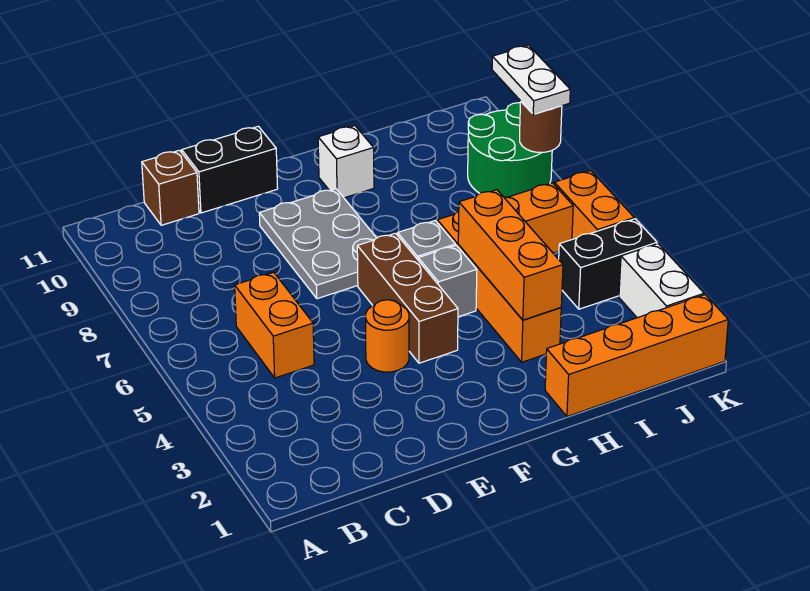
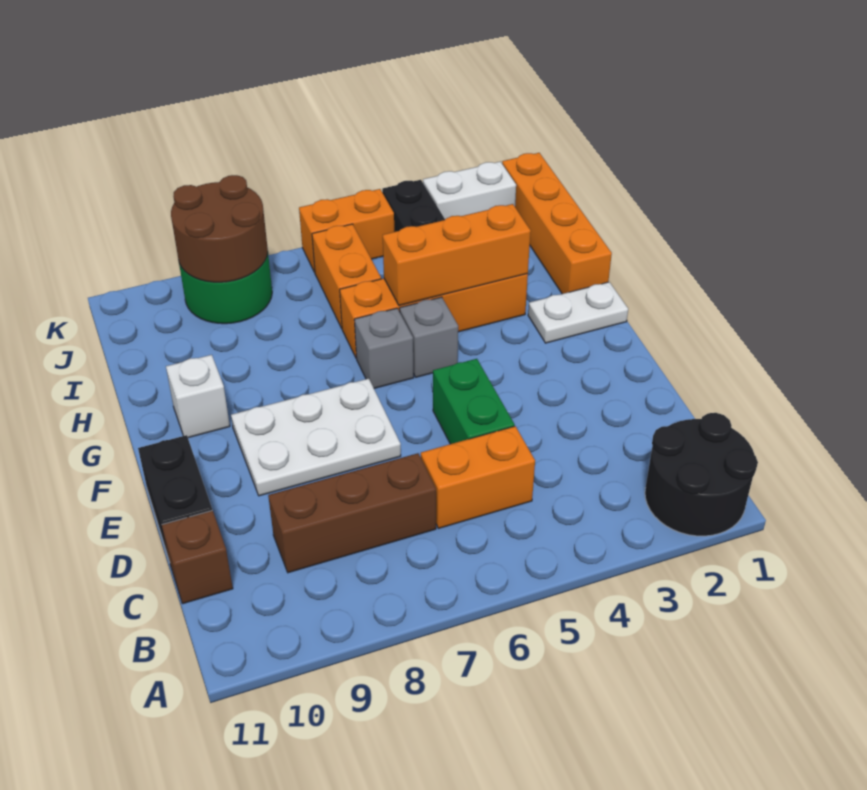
none -> black round brick A1:B2 level 1
none -> green brick D5:E5 level 1
orange round brick E4 level 1 -> none
grey plate E7:F9 level 1 -> white plate E7:F9 level 1
brown brick F4:F6 level 1 -> brown brick C7:C9 level 1
brown round brick K8 level 2 -> brown round brick J8:K9 level 2
white plate K8:K9 level 3 -> white plate G1:G2 level 1

